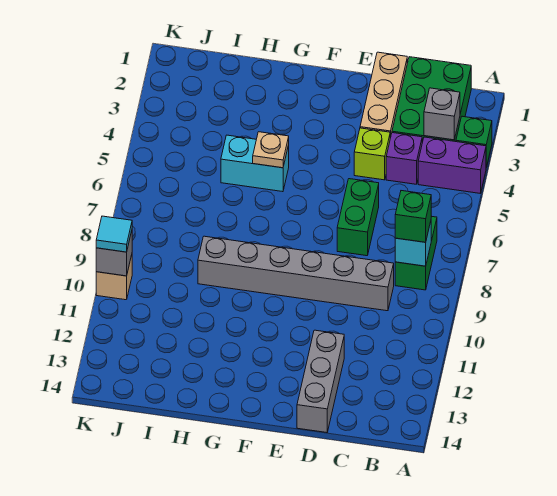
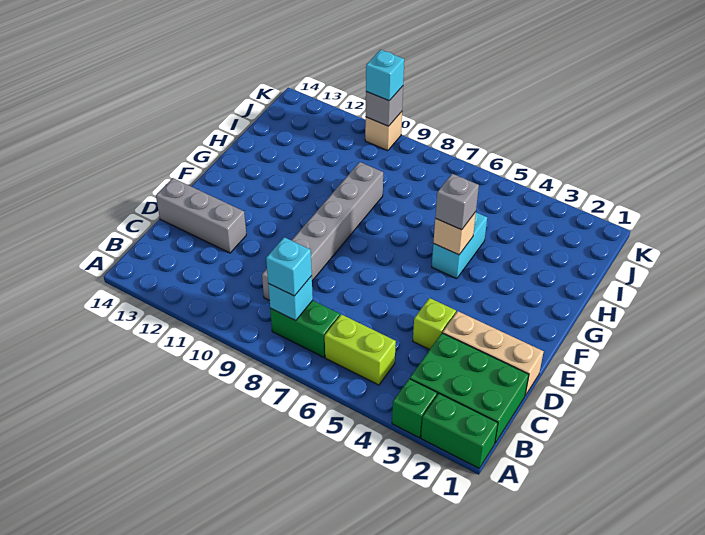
purple brick A4:B4 level 1 -> none
grey brick B3 level 2 -> grey brick G5 level 3
none -> lime brick B5:B6 level 1
green brick B8 level 3 -> cyan brick B8 level 3
purple brick C4 level 1 -> none
green brick D6:D7 level 1 -> green brick A1:A2 level 1
tan plate G5 level 2 -> tan brick G5 level 2
cyan tile K10 level 3 -> cyan brick K10 level 3

